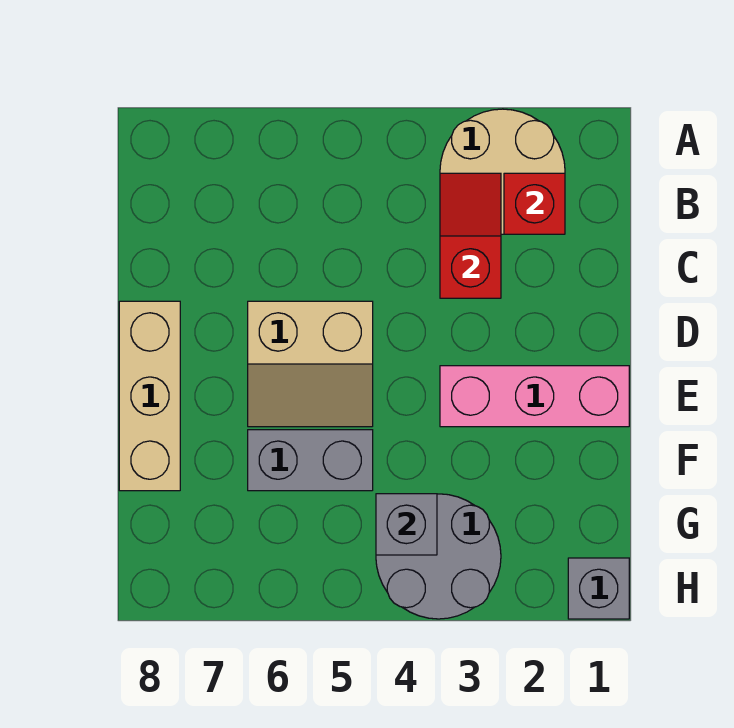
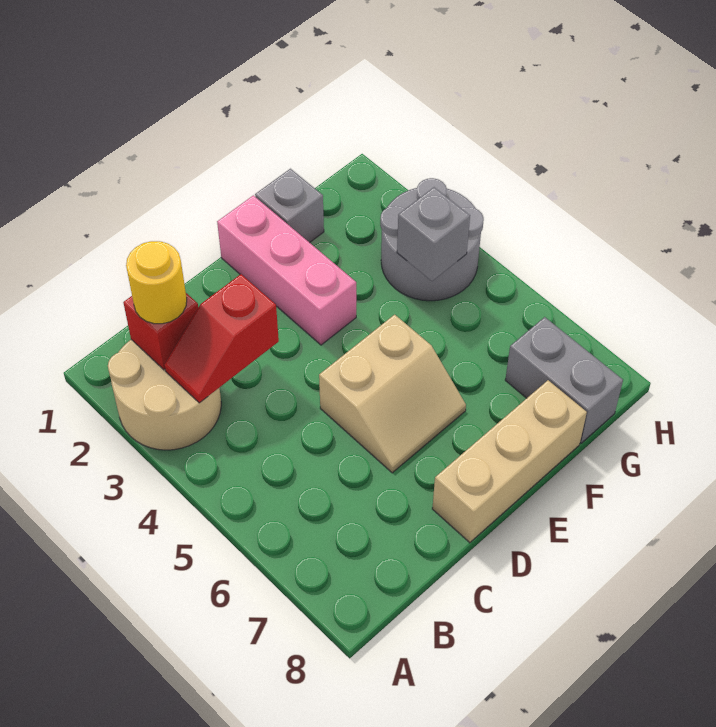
none -> yellow round brick B2 level 3
tan slope D5:E6 level 1 top D -> tan slope D5:E6 level 1 top 5
grey brick F5:F6 level 1 -> grey brick G7:G8 level 1
grey brick H1 level 1 -> grey brick F1 level 1

